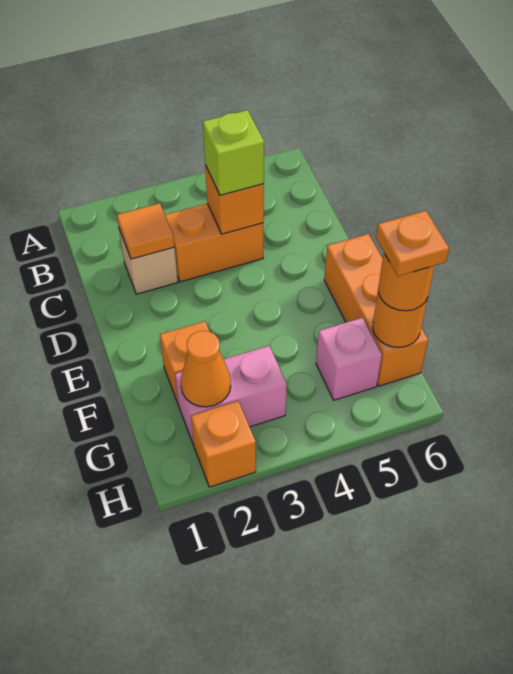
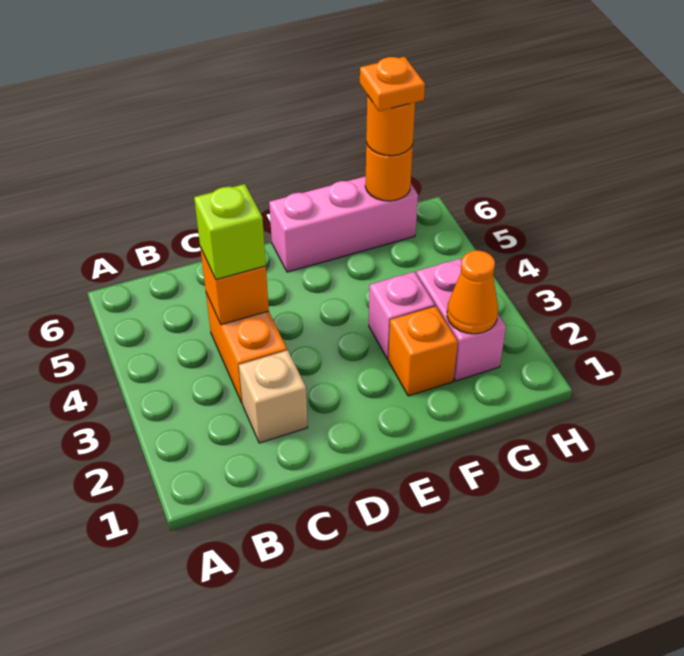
orange tile C2 level 2 -> none
orange brick E6:G6 level 1 -> pink brick E6:G6 level 1
pink brick G5 level 1 -> pink brick F3 level 1
orange brick H2 level 1 -> none

